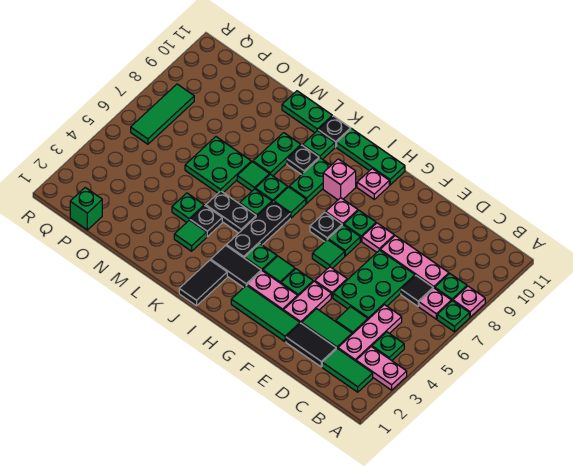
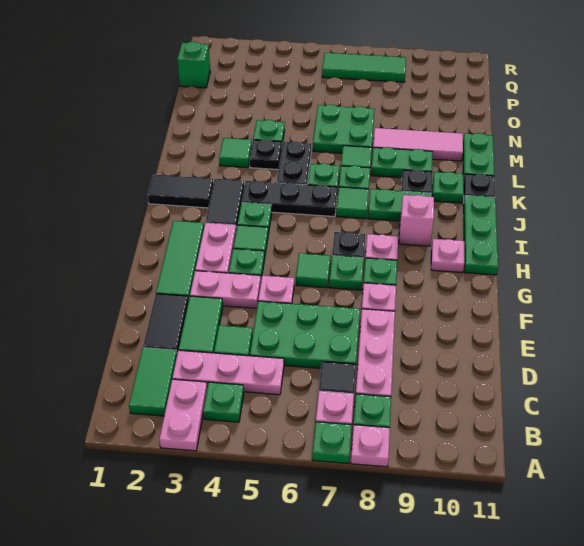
none -> pink tile M8:M10 level 1

